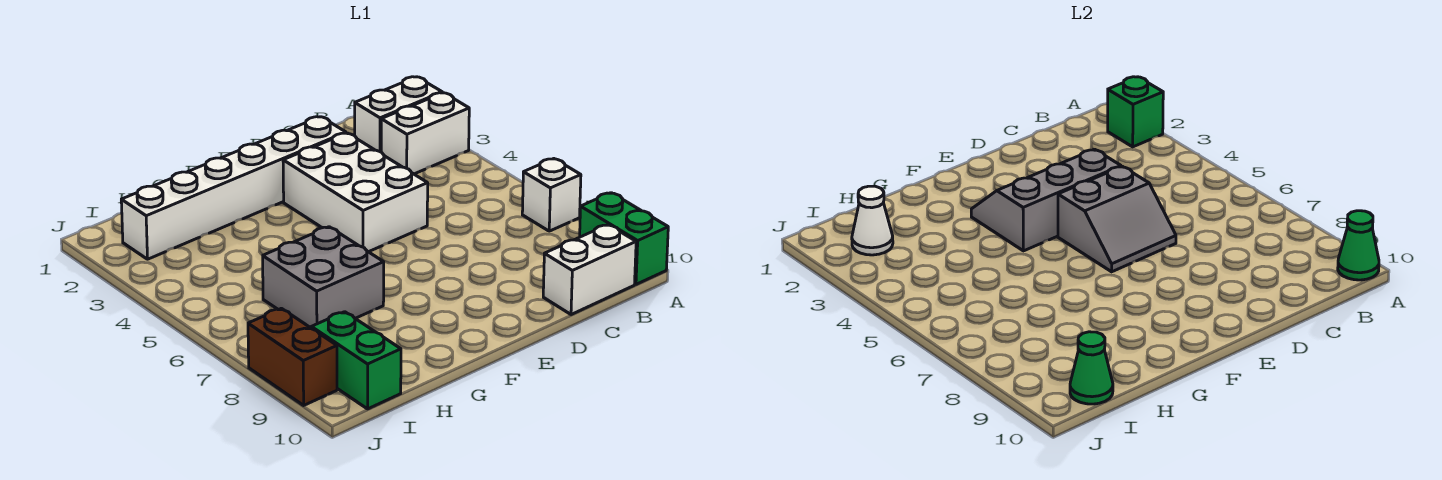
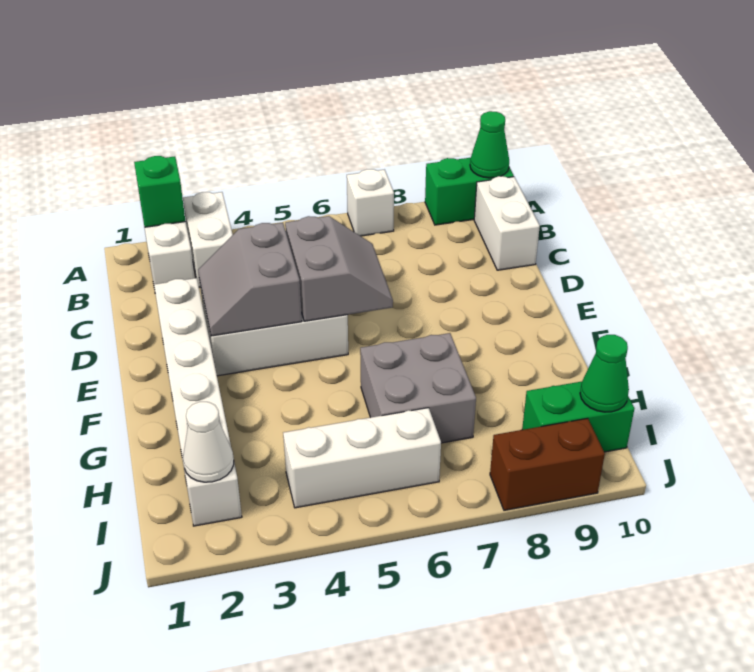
grey slope D3:F4 level 2 top 4 -> grey slope D3:E4 level 2 top 4
none -> white brick I4:I6 level 1

